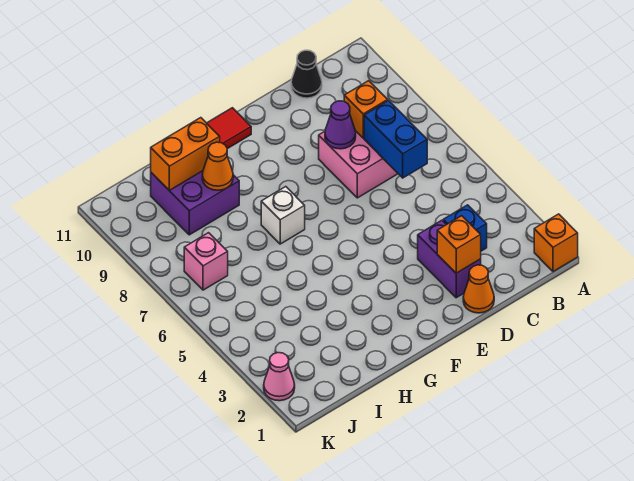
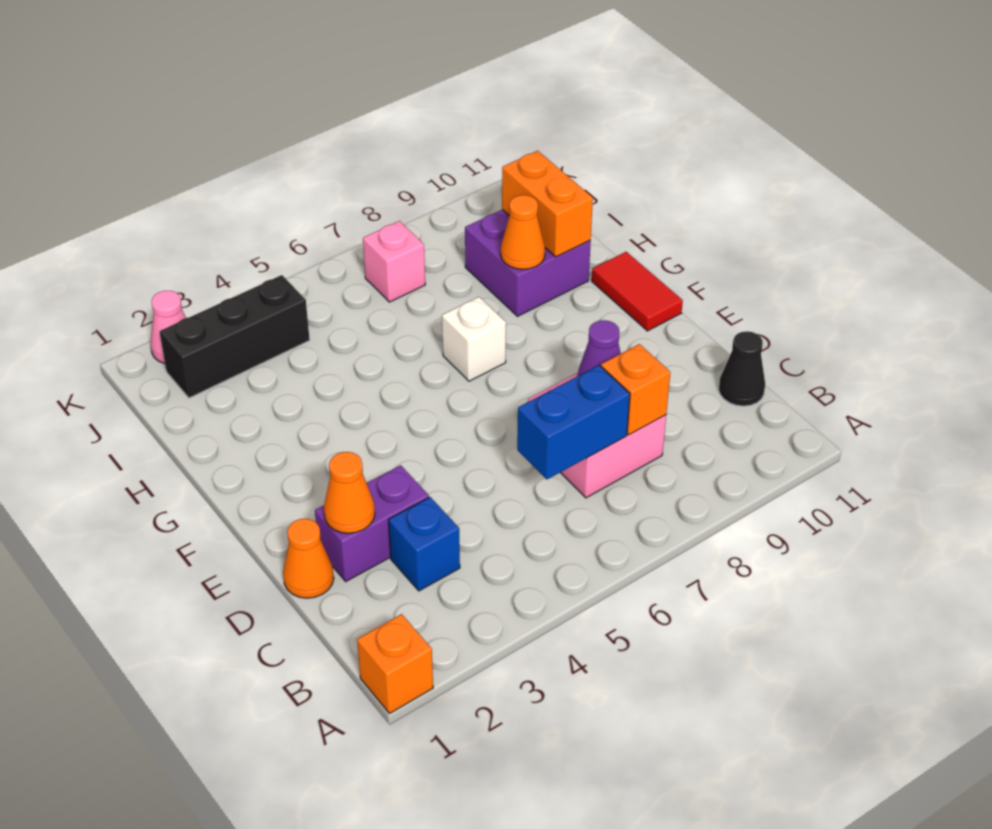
orange brick D2 level 2 -> orange cone D2 level 2
none -> black brick J2:J4 level 1

